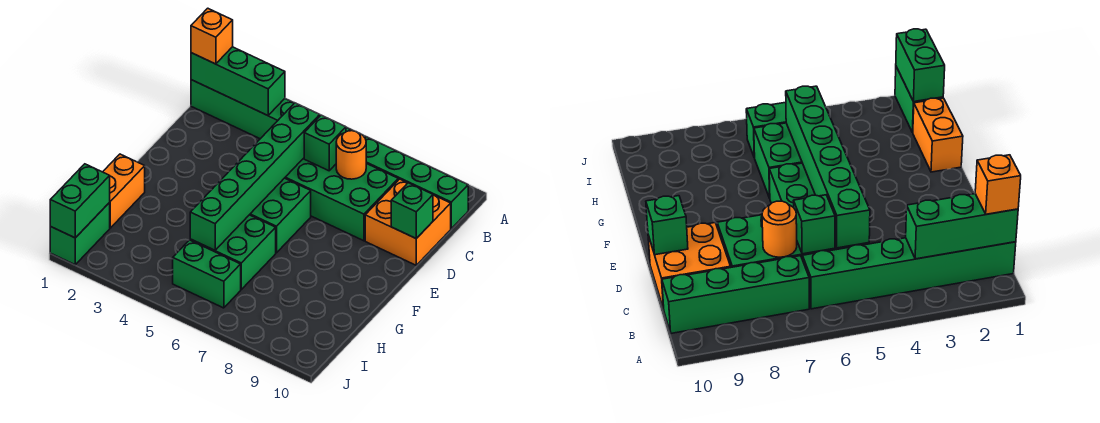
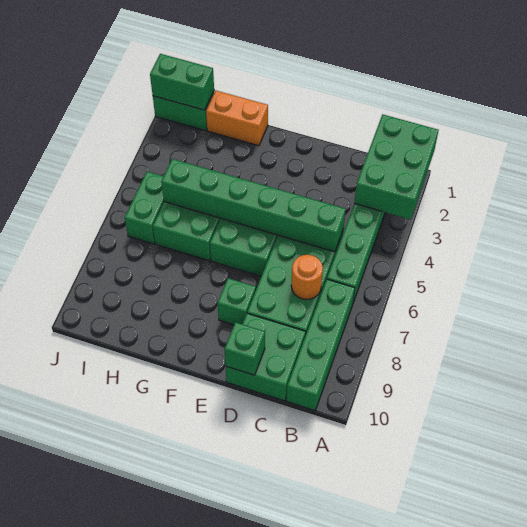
green brick B1:B3 level 2 -> green brick A1:B3 level 2
orange brick B1 level 3 -> none
green brick C6 level 2 -> green brick E8 level 1
orange brick C9:D10 level 1 -> green brick C9:D10 level 1

